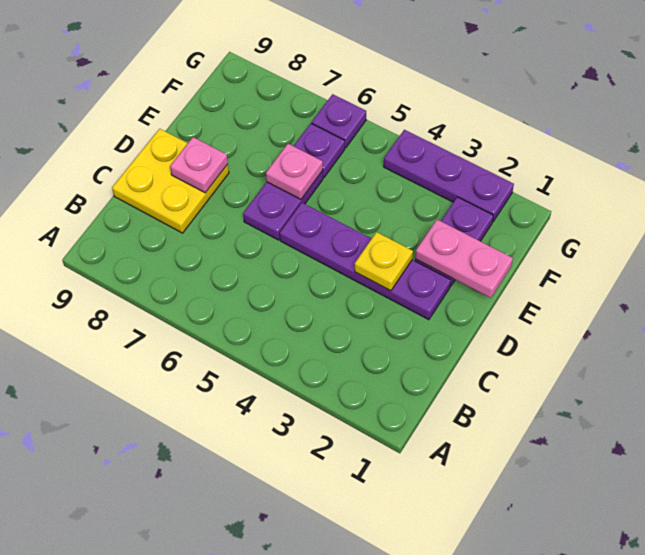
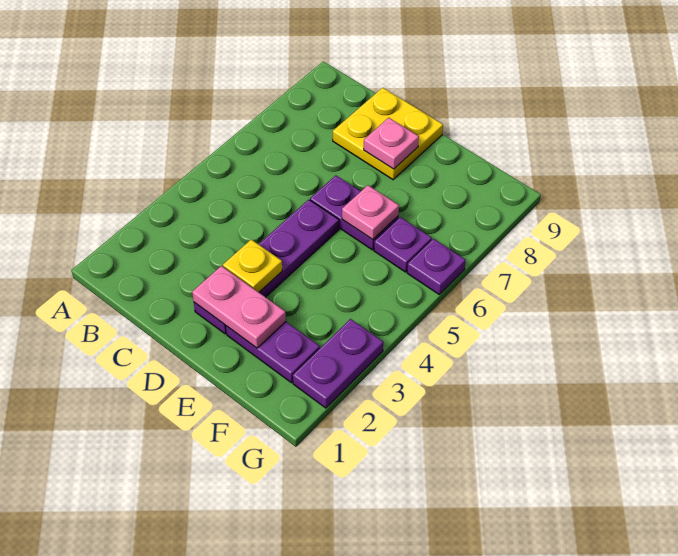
pink plate E1:E2 level 2 -> pink plate D2:E2 level 2
purple plate G2:G4 level 1 -> purple plate G2:G3 level 1

